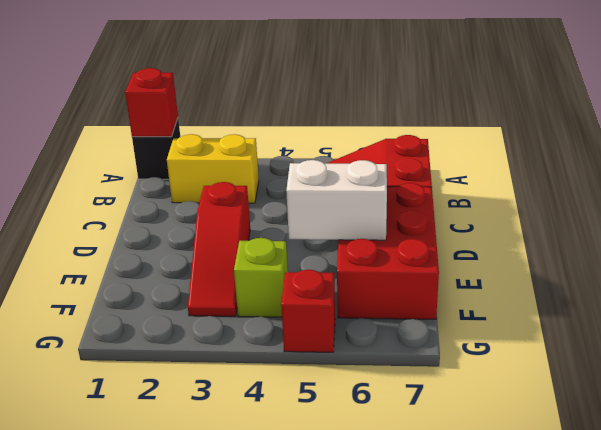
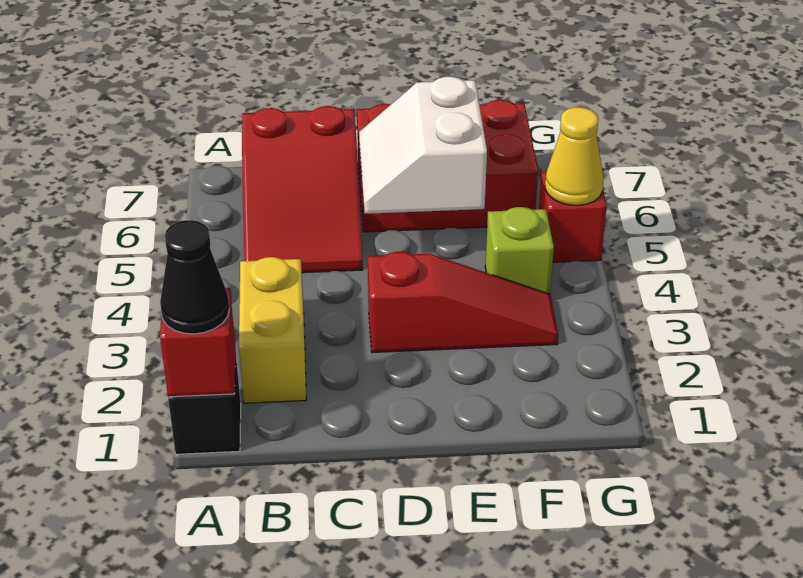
none -> black cone A1 level 3
none -> yellow cone G5 level 2

